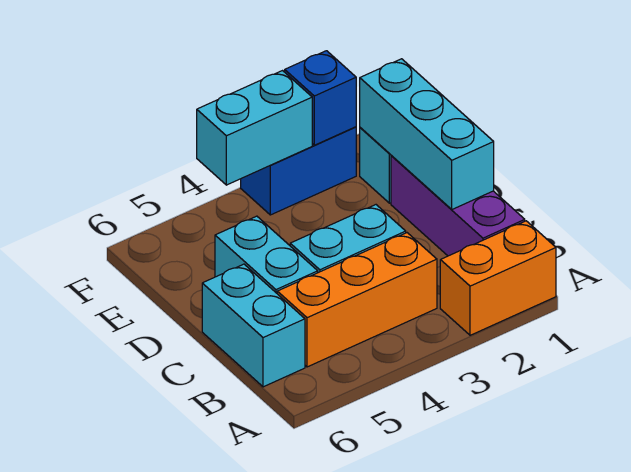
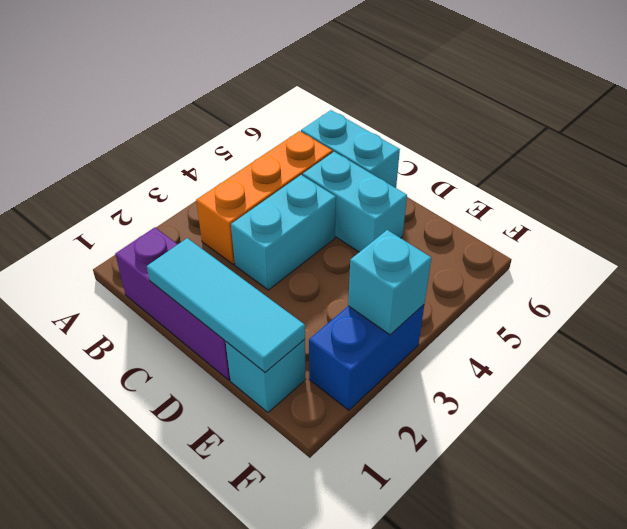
orange brick A1:A2 level 1 -> none
cyan brick C1:E1 level 2 -> cyan tile C1:E1 level 2
blue brick F2 level 2 -> none
cyan brick F3:F4 level 2 -> cyan brick F3 level 2

